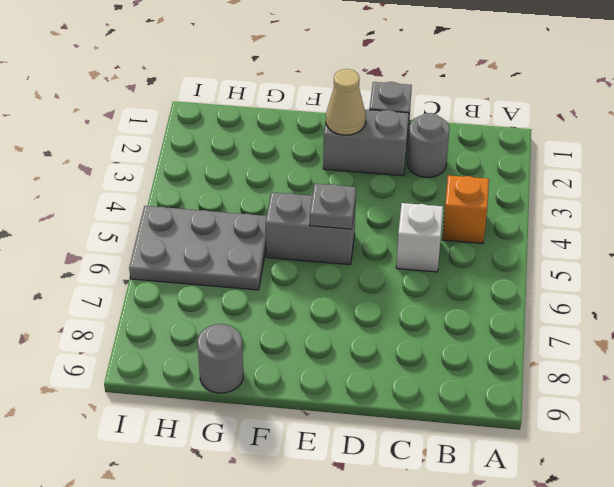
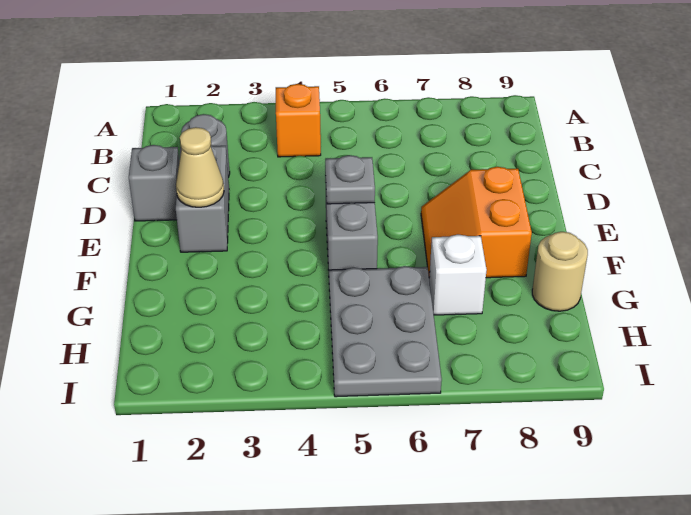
white brick C5 level 1 -> white brick G7 level 1
none -> orange slope E7:F8 level 1 top 8
grey round brick G9 level 1 -> tan round brick G9 level 1

